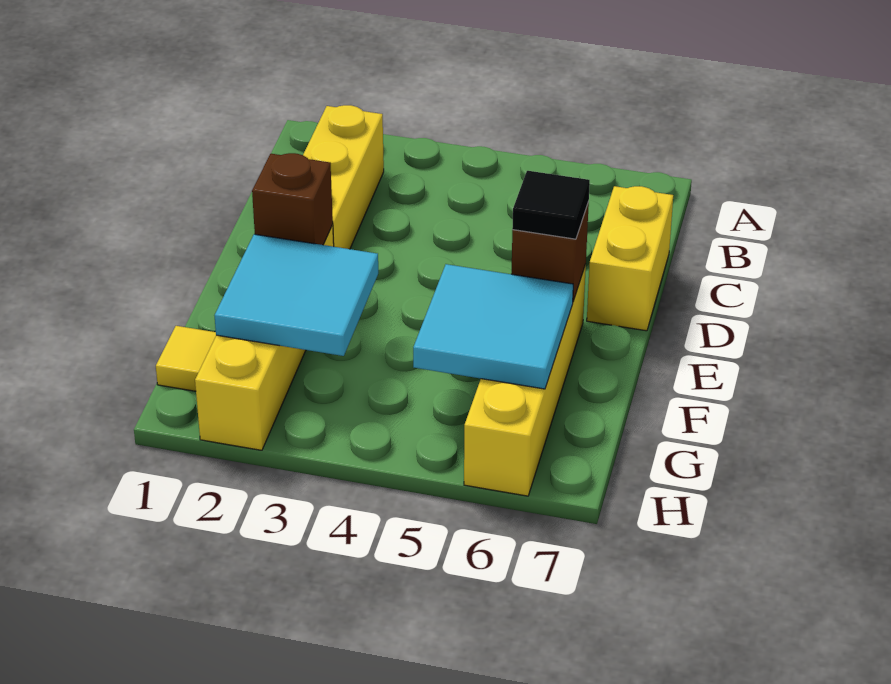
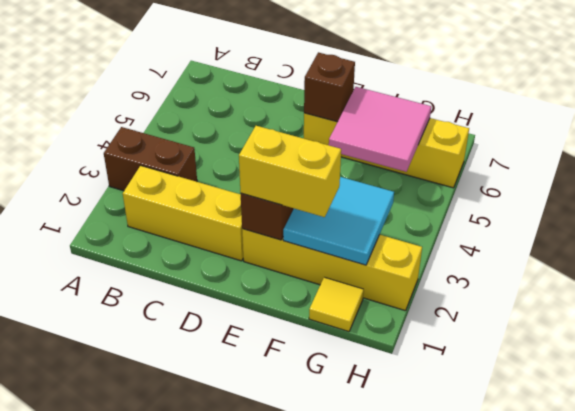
none -> brown brick A3:B3 level 1
yellow brick C7:D7 level 1 -> yellow brick E2:F2 level 3
black tile E6 level 3 -> none
cyan tile F5:G6 level 2 -> pink tile F5:G6 level 2

